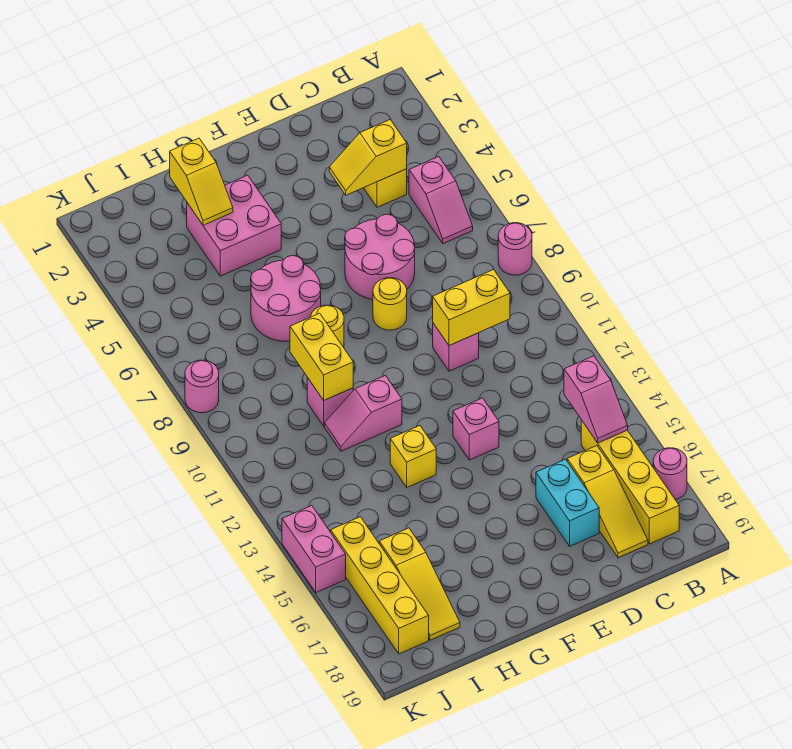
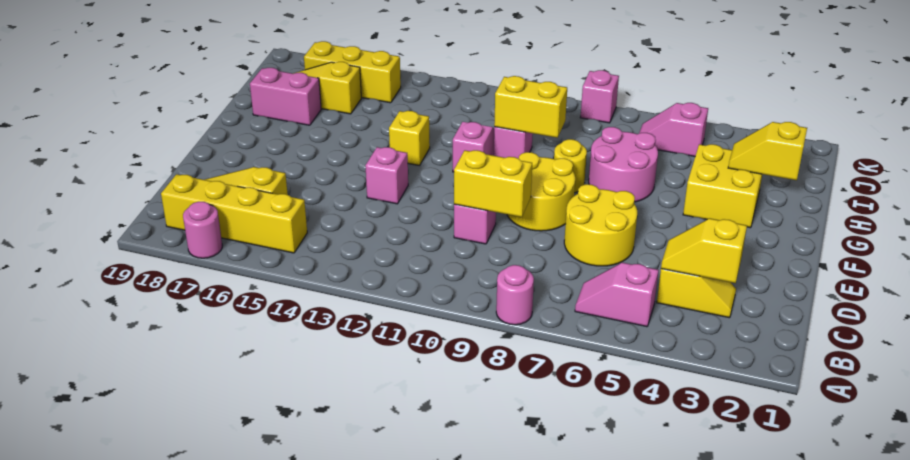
pink slope B14:B15 level 2 top 14 -> pink slope J5:J6 level 1 top 5
yellow slope C4:D4 level 2 top C -> yellow slope C3:C4 level 2 top 3
yellow brick C10:D10 level 2 -> yellow brick D9:D10 level 2
pink round brick D6:E7 level 1 -> yellow round brick D6:E7 level 1
cyan brick D16:D17 level 1 -> none
yellow round brick E8 level 1 -> yellow round brick E8:F9 level 1
pink brick G3:H4 level 1 -> yellow brick G3:H4 level 1
yellow brick J15:J18 level 1 -> yellow brick J15:J17 level 1
pink round brick K8 level 1 -> pink brick K8 level 1
pink brick K14:K15 level 1 -> pink brick H17:H18 level 1

